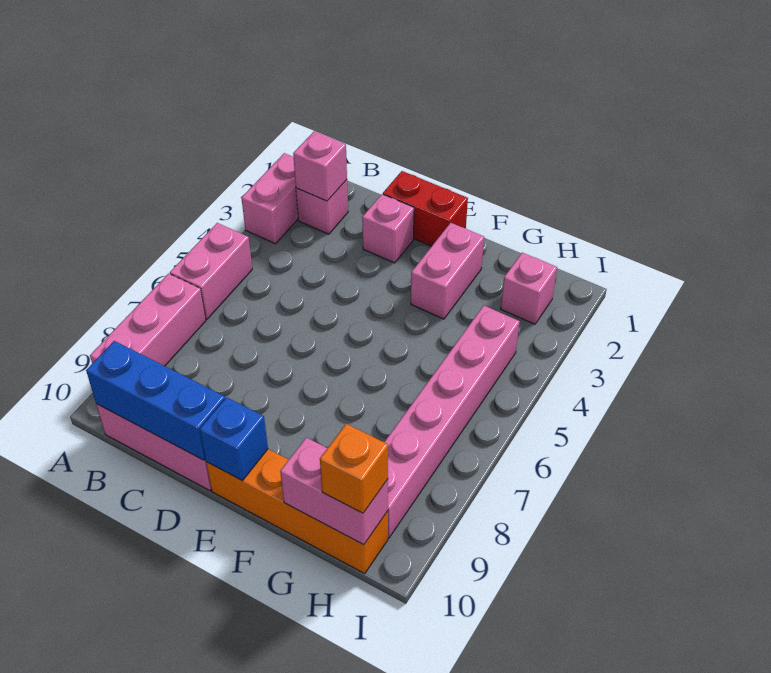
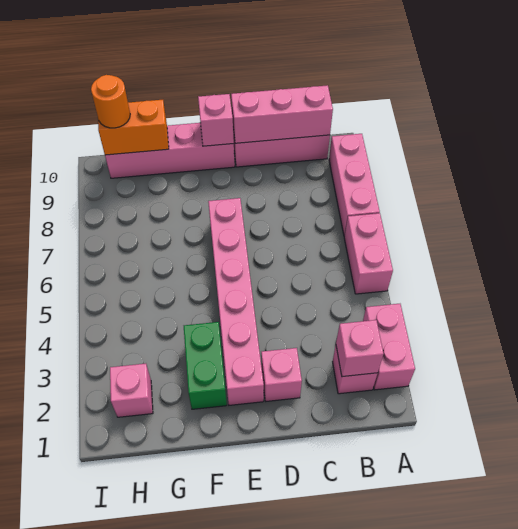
blue brick B10:D10 level 2 -> pink brick B10:D10 level 2
red brick D1:E1 level 1 -> none
orange brick E10:H10 level 1 -> pink brick E10:H10 level 1
blue brick E10 level 2 -> pink brick E10 level 2
pink brick F2:F3 level 1 -> green brick F2:F3 level 1
pink brick G10:H10 level 2 -> orange brick G10:H10 level 2
pink brick H4:H9 level 1 -> pink brick E2:E7 level 1
orange brick H10 level 3 -> orange round brick H10 level 3

